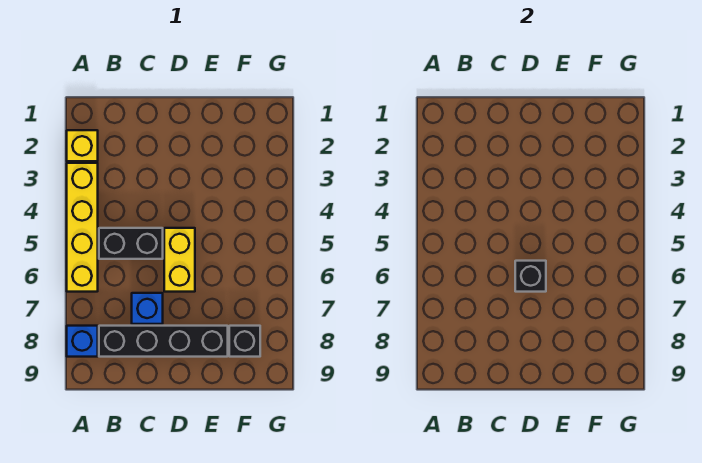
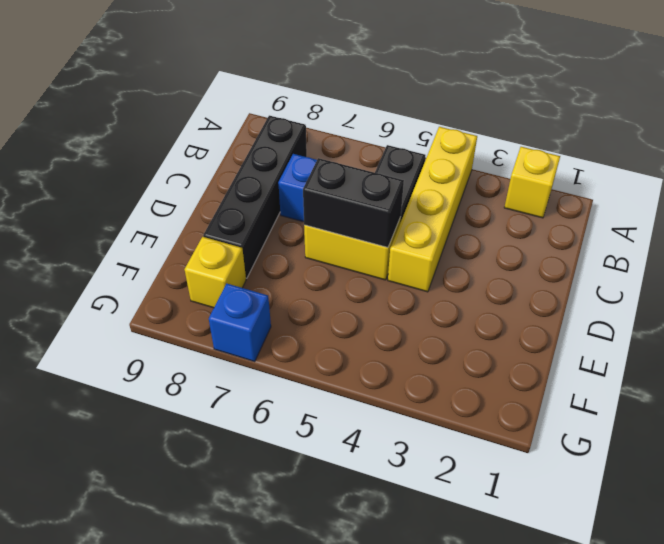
yellow brick A3:A6 level 1 -> yellow brick A4:D4 level 1
blue brick A8 level 1 -> blue brick G7 level 1
black brick D6 level 2 -> black brick D5:D6 level 2
black brick F8 level 1 -> yellow brick F8 level 1

